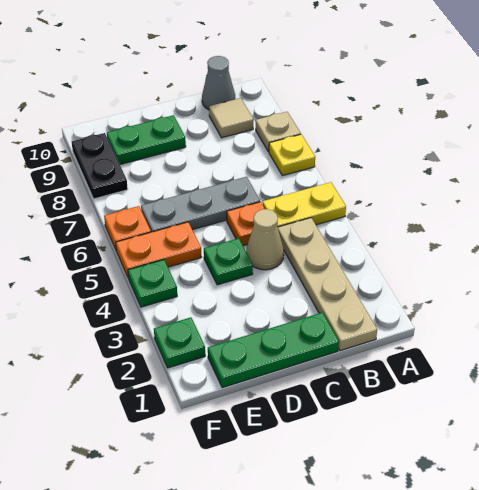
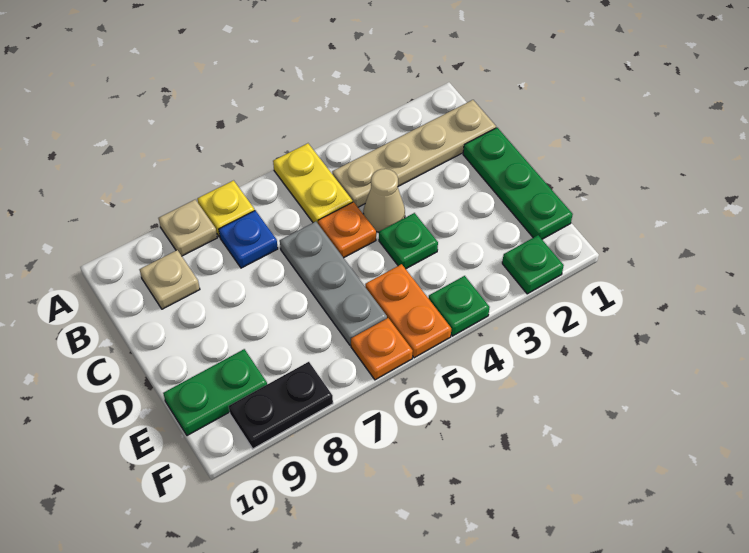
none -> blue plate B7 level 1
tan tile B9 level 1 -> tan plate B9 level 1
grey cone B10 level 1 -> none
green plate D9:E9 level 1 -> green plate E9:E10 level 1

